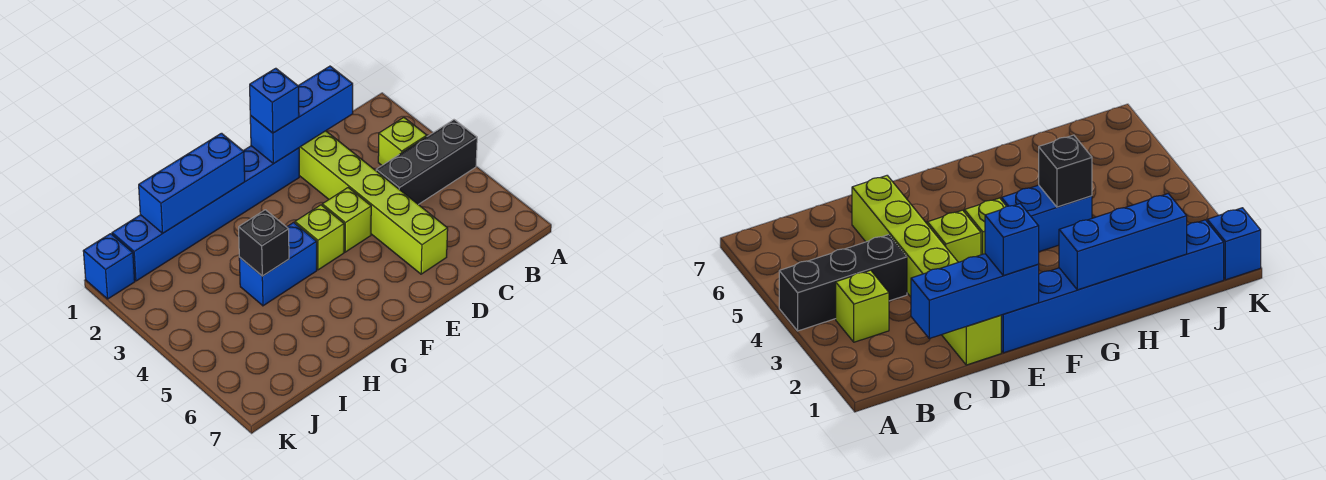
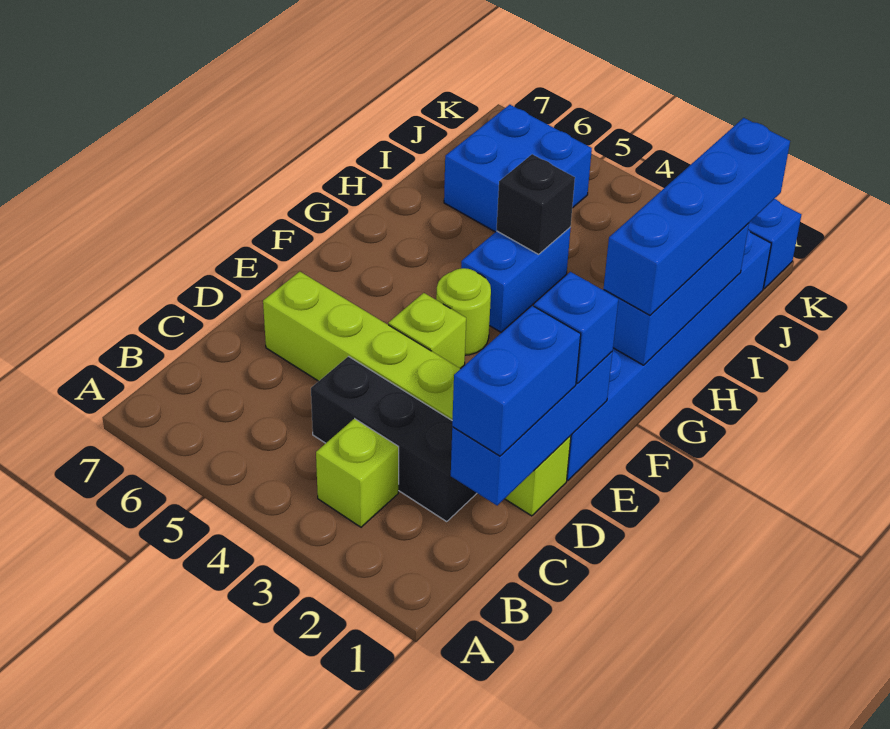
black brick A4:C4 level 1 -> black brick C2:C4 level 1
none -> blue brick C1:D1 level 3
lime brick F4 level 1 -> lime round brick F4 level 1
none -> blue brick G1:J1 level 3
none -> blue brick I5:J6 level 1

